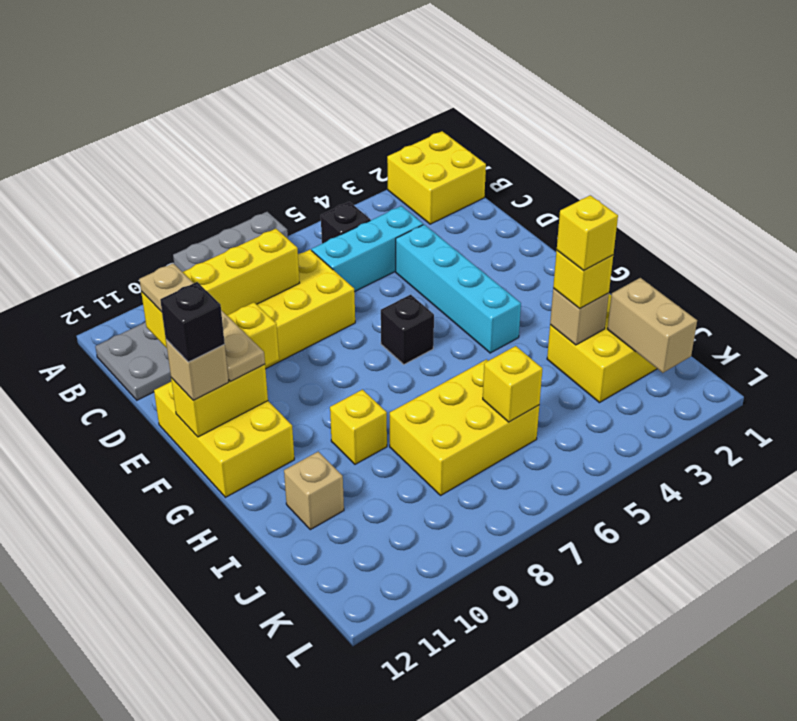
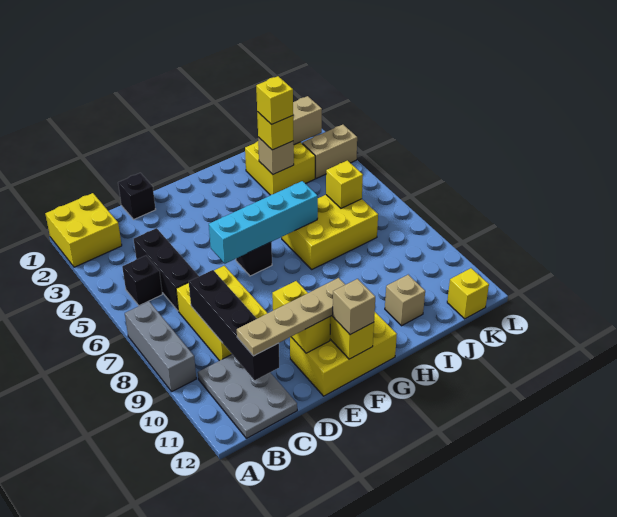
cyan brick C4:C6 level 1 -> black brick C4:C6 level 1
yellow brick C8:C11 level 2 -> black brick C8:C11 level 2
cyan brick D4:G4 level 1 -> cyan brick E6:H6 level 2
black brick F12 level 4 -> black brick D1 level 1
yellow brick H9 level 1 -> yellow brick K12 level 1
yellow brick I6:J8 level 1 -> yellow brick H6:J7 level 1
none -> tan brick K3:L3 level 1

